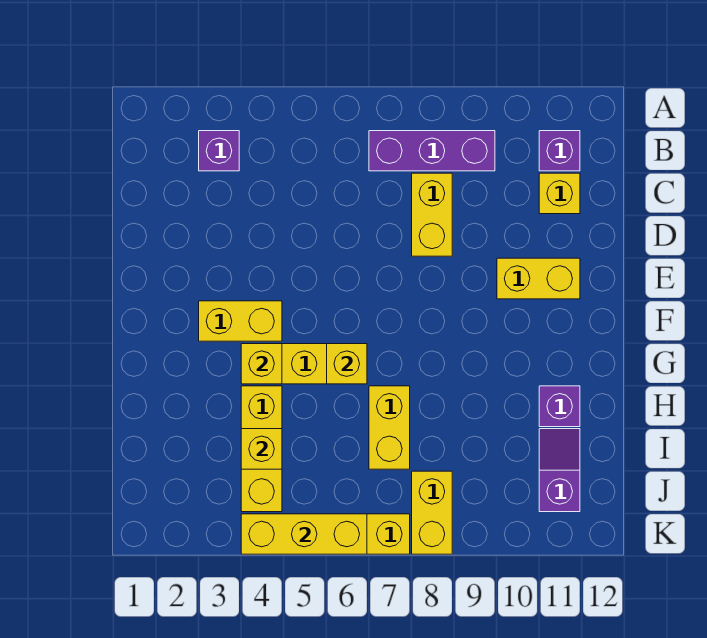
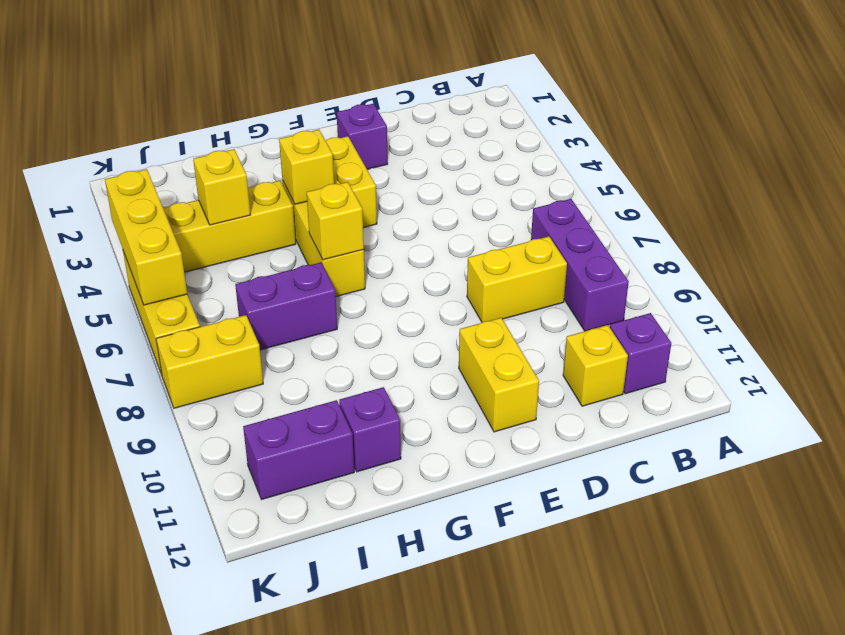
purple brick B3 level 1 -> purple brick E2 level 1
yellow brick H7:I7 level 1 -> purple brick H7:I7 level 1
purple slope I11:J11 level 1 top J -> purple brick I11:J11 level 1

